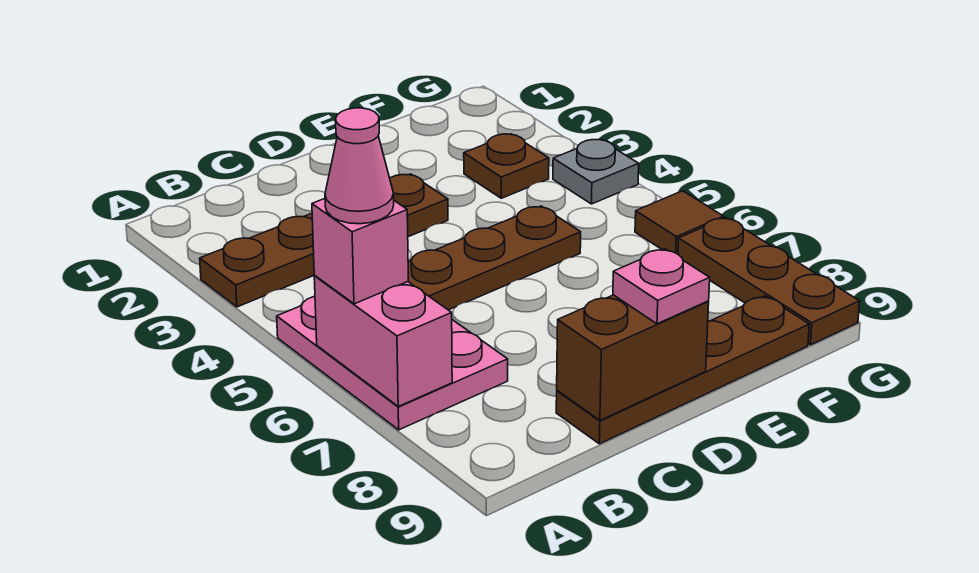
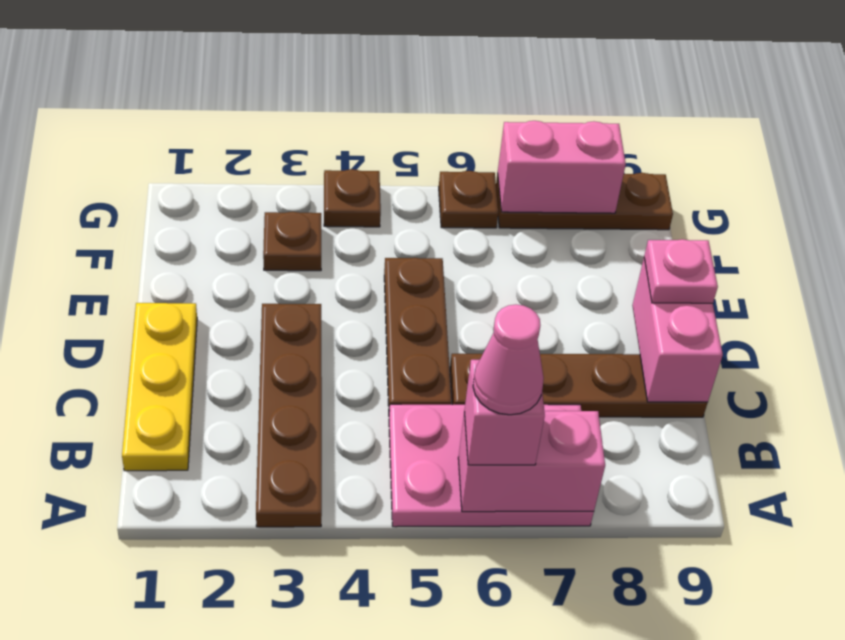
none -> yellow plate B1:D1 level 1
brown plate C9:F9 level 1 -> brown plate C6:C9 level 1
brown brick C9:D9 level 2 -> pink brick C9:D9 level 2
grey plate G4 level 1 -> brown plate G4 level 1
brown tile G6 level 1 -> brown plate G6 level 1
none -> pink brick G7:G8 level 2

